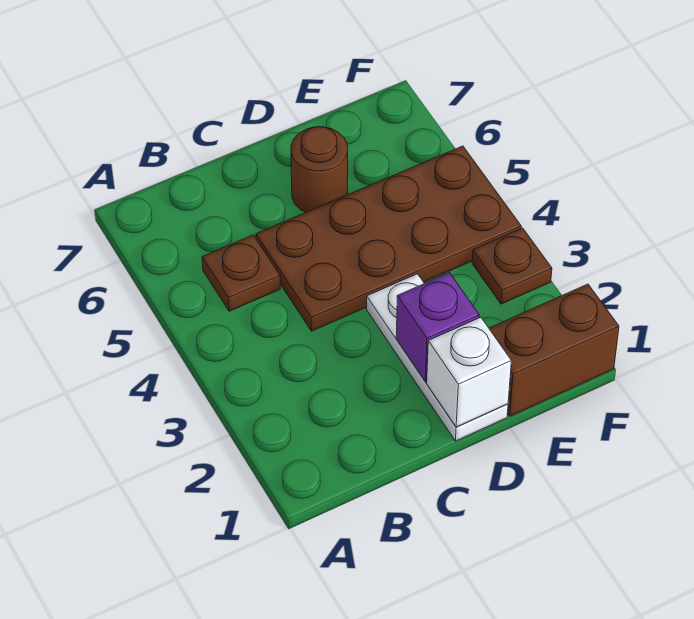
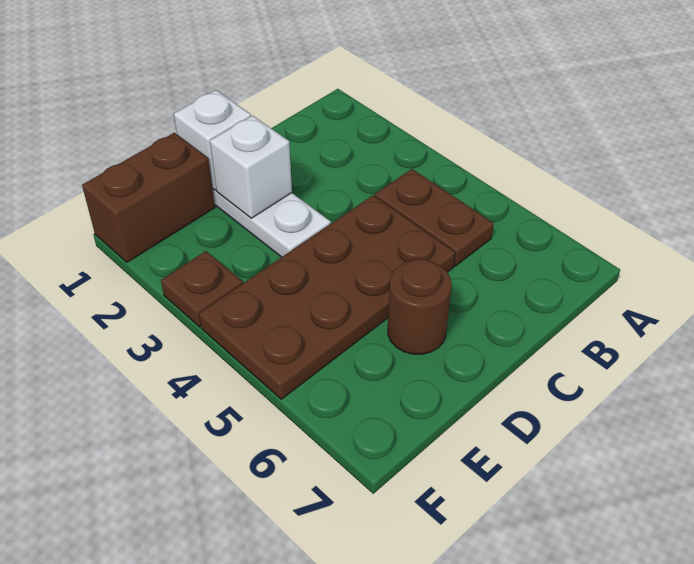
brown plate B5 level 1 -> brown plate B4:B5 level 1
purple brick D2 level 2 -> white brick D2 level 2

